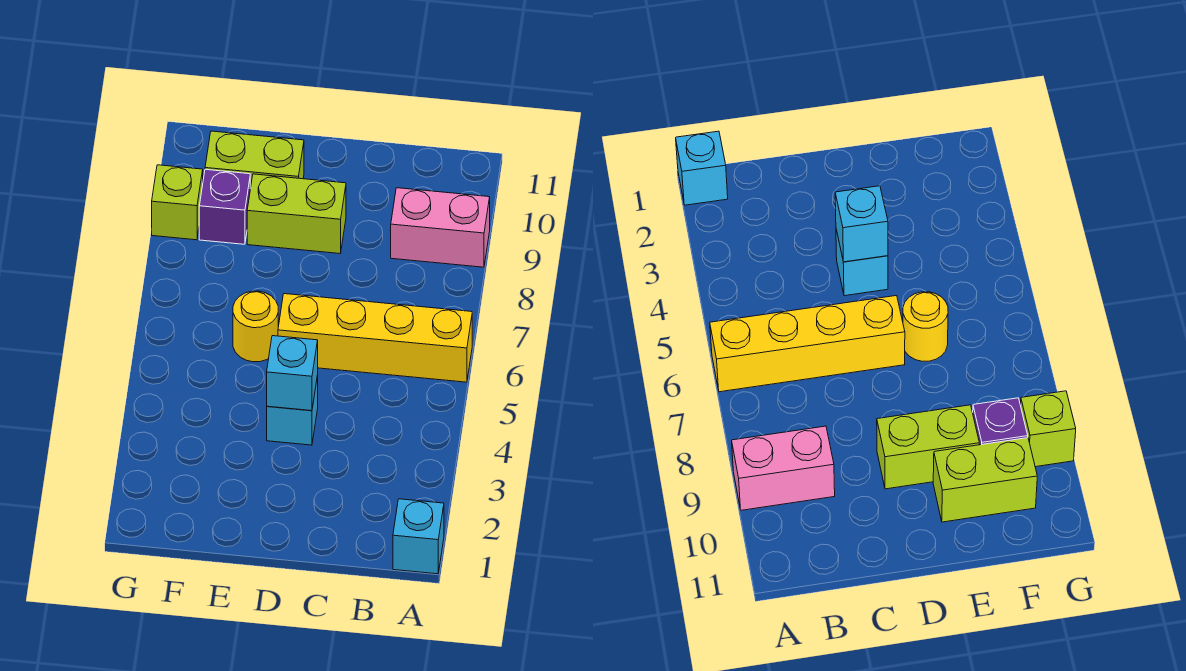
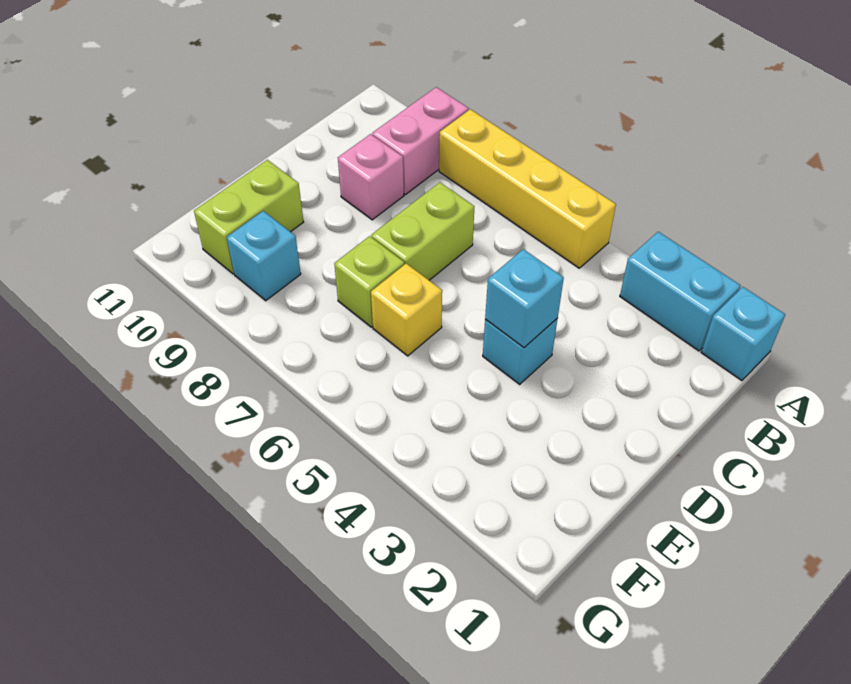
none -> cyan brick A2:A3 level 1
yellow brick A6:D6 level 1 -> yellow brick A5:A8 level 1
none -> pink brick C9 level 1
lime brick D9:E9 level 1 -> lime brick C7:D7 level 1
yellow round brick E6 level 1 -> yellow brick E6 level 1
purple brick F9 level 1 -> cyan brick F9 level 1
lime brick G9 level 1 -> lime brick E7 level 1

